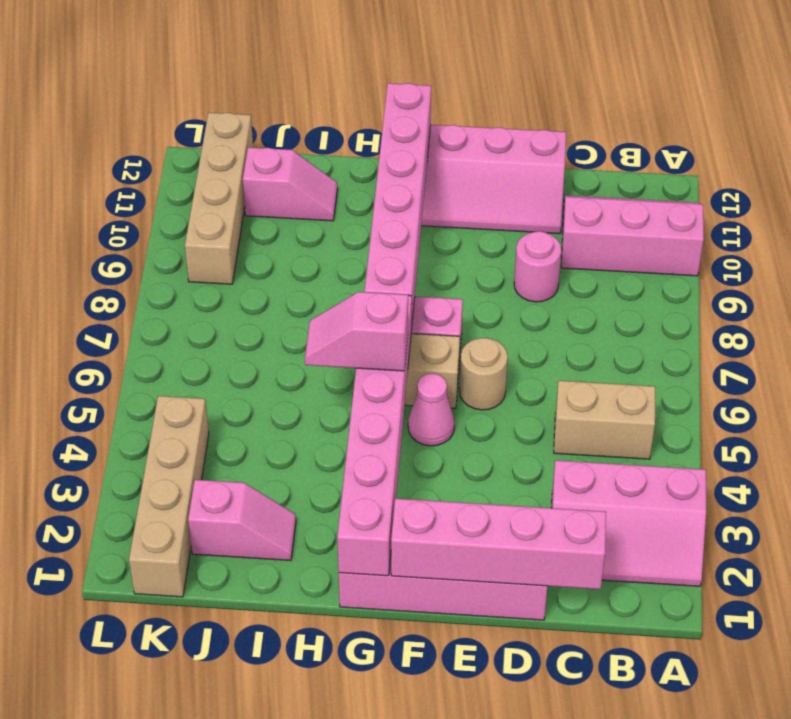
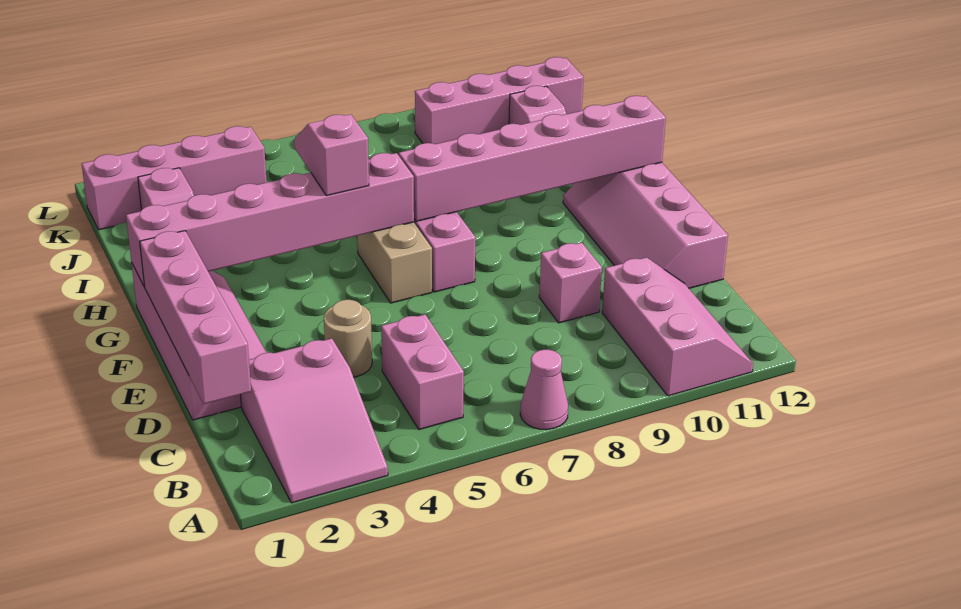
pink slope A2:C3 level 1 top 3 -> pink slope A2:C3 level 1 top C
tan brick B5:C5 level 1 -> pink brick B5:C5 level 1
pink round brick D9 level 1 -> pink brick D9 level 1
tan round brick E6 level 1 -> tan round brick D4 level 1
pink cone F5 level 1 -> pink cone A7 level 1
tan brick K1:K4 level 1 -> pink brick K1:K4 level 1
tan brick K9:K12 level 1 -> pink brick K9:K12 level 1

